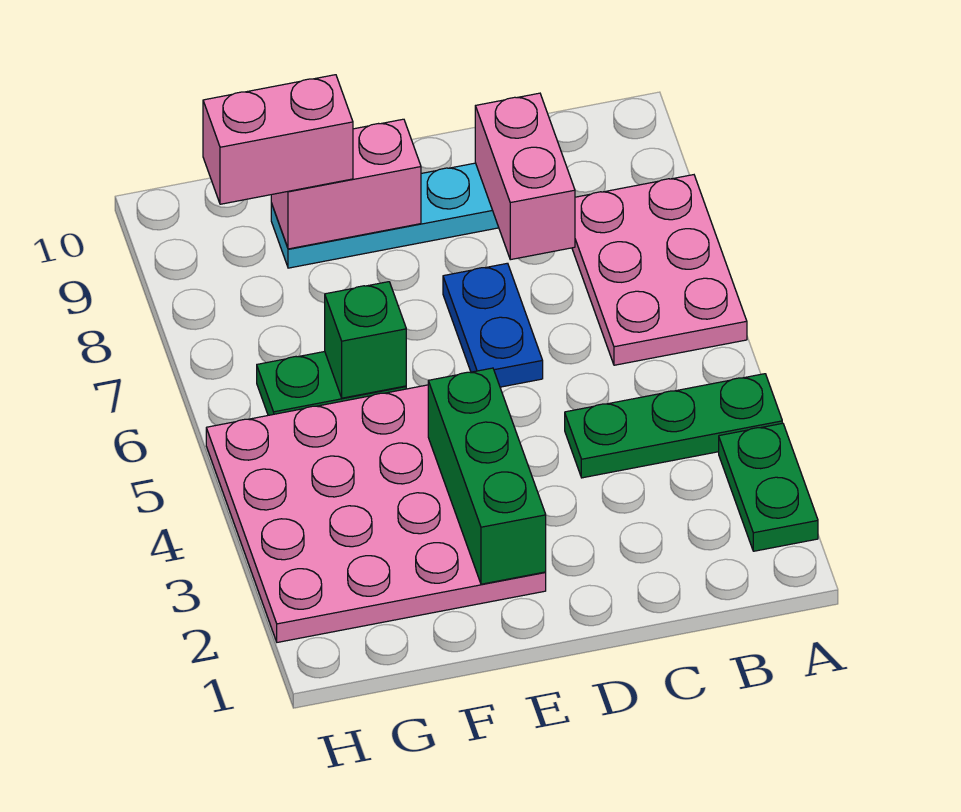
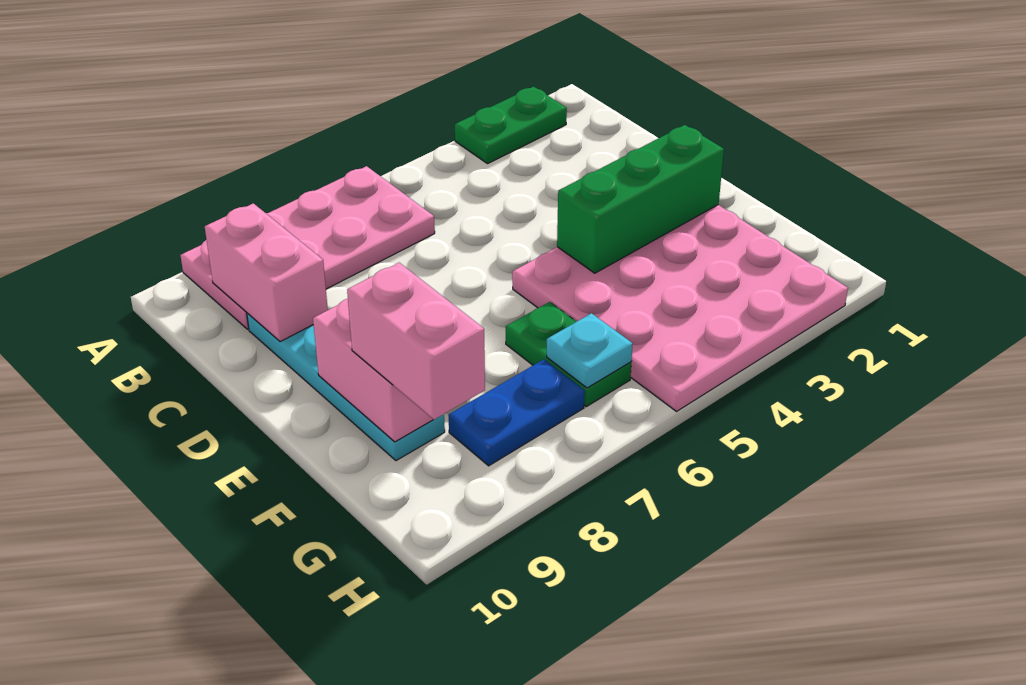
green plate A4:C4 level 1 -> none
pink plate A6:B8 level 1 -> pink plate A6:B9 level 1
pink brick C8:C9 level 2 -> pink brick B9:C9 level 2
blue plate D6:D7 level 1 -> blue plate G7:G8 level 1
green brick F6 level 2 -> none
none -> cyan plate G6 level 2

